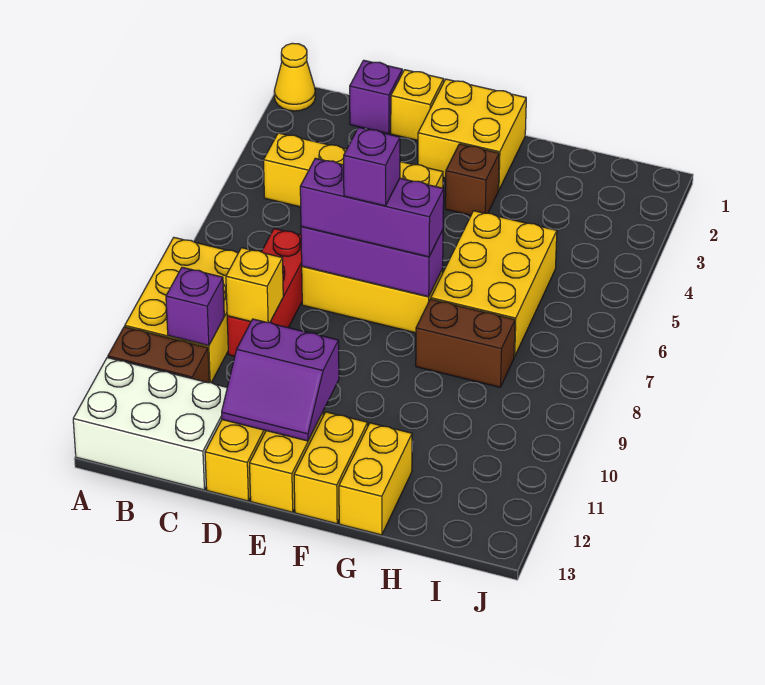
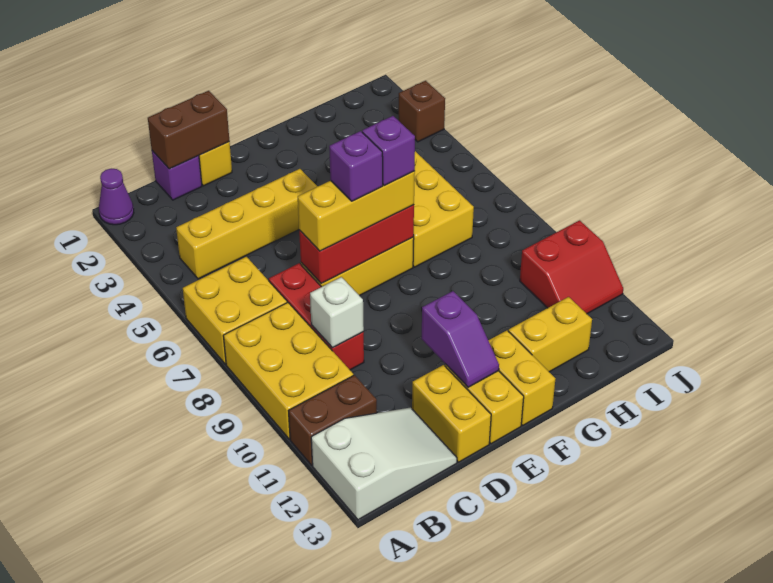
yellow cone A1 level 1 -> purple cone A1 level 1
white brick A12:C13 level 1 -> white slope A12:C13 level 1 top A
purple brick B10 level 2 -> purple brick F7 level 4
yellow brick C9 level 2 -> white brick C9 level 2
purple brick D7:F7 level 2 -> red brick D7:F7 level 2
purple brick D7:F7 level 3 -> yellow brick D7:F7 level 3
purple slope D11:E12 level 2 top 11 -> purple slope E11:E12 level 2 top 11
yellow brick E1:F2 level 1 -> yellow brick A6:B7 level 1
brown brick F3 level 1 -> brown brick J3 level 1
brown brick G8:H8 level 1 -> brown brick C1:D1 level 2
yellow brick G12:G13 level 1 -> yellow brick G12:H12 level 1
none -> red slope I10:J11 level 1 top 10

